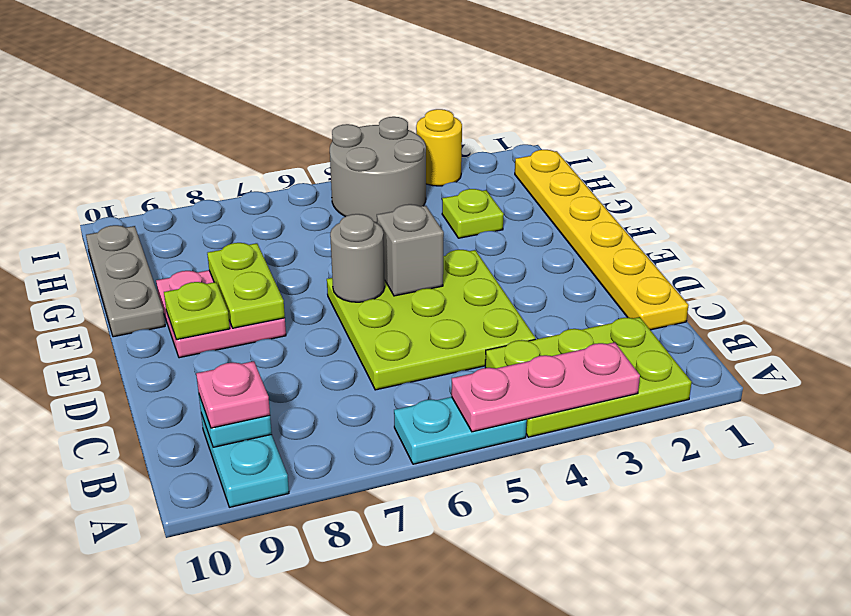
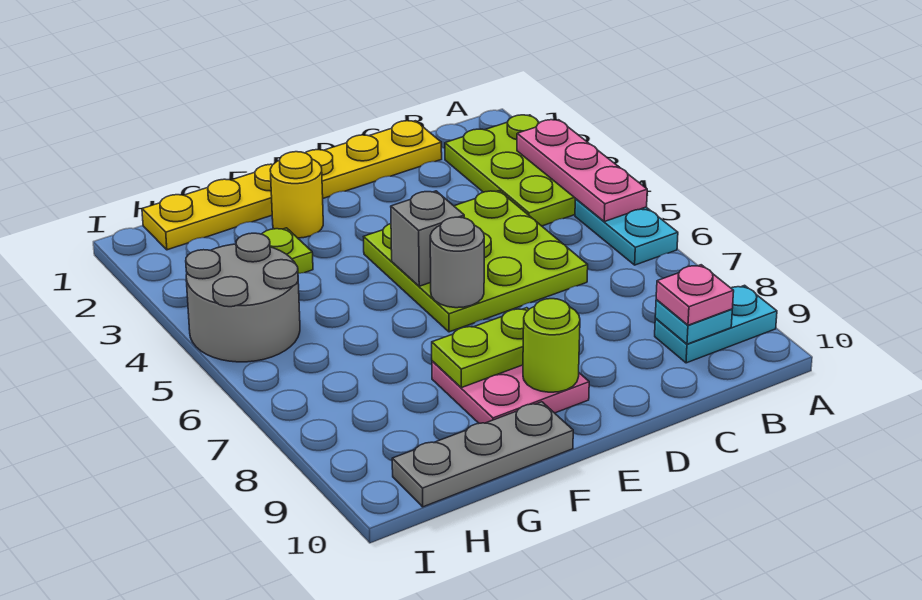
lime plate E9 level 2 -> lime round brick E9 level 2
yellow round brick I3 level 1 -> yellow round brick F2 level 1

